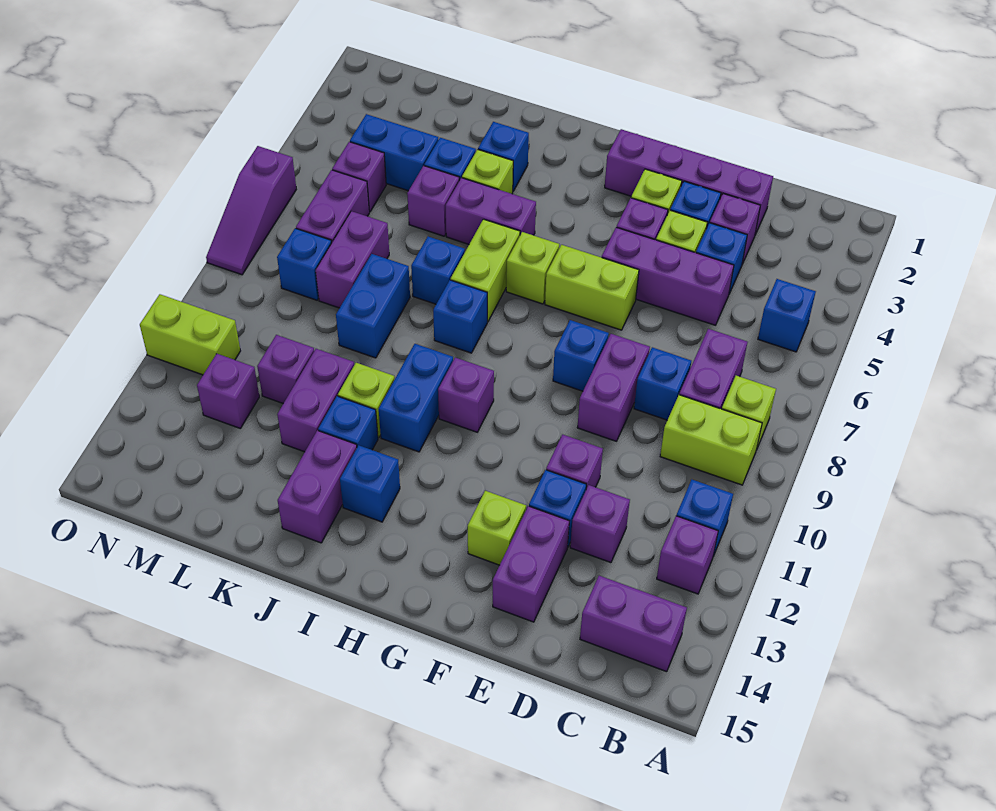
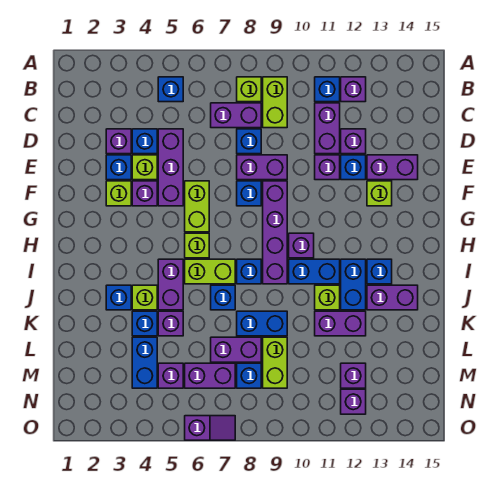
purple brick B14:C14 level 1 -> purple brick C11:D11 level 1
purple brick D2:G2 level 1 -> purple brick F9:I9 level 1
blue brick J12 level 1 -> blue brick I12:J12 level 1
purple brick L11 level 1 -> purple brick N12 level 1
lime brick N11:O11 level 1 -> lime brick L9:M9 level 1
purple slope O6:O8 level 1 top 6 -> purple slope O6:O7 level 1 top 6

